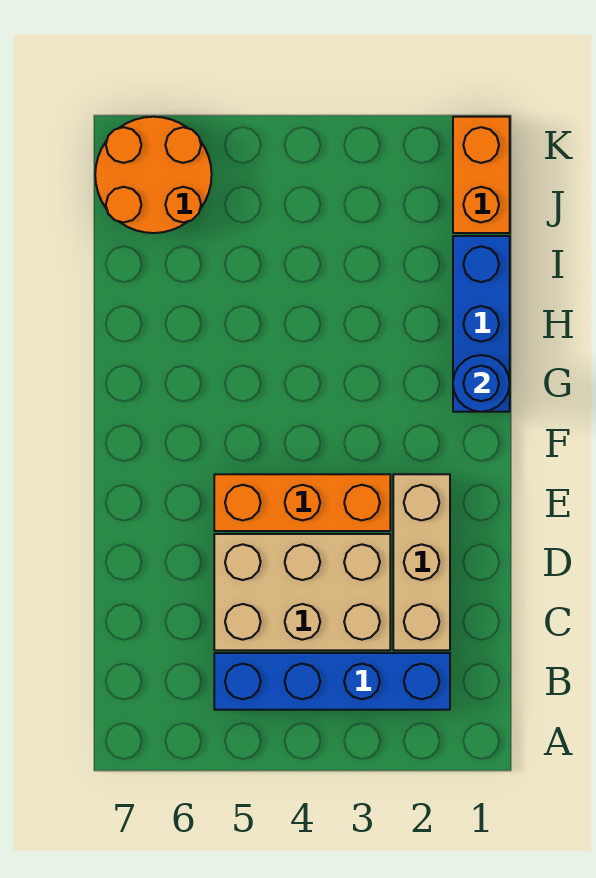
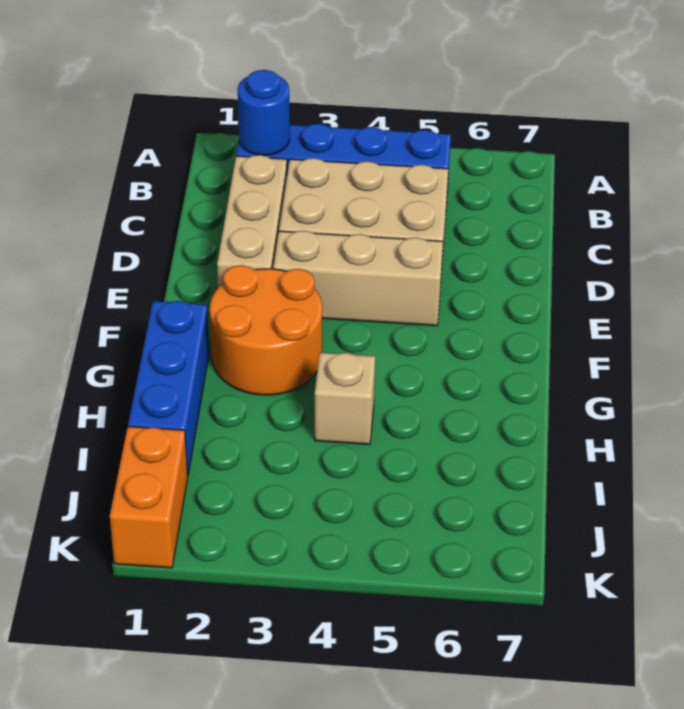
orange brick E3:E5 level 1 -> tan brick E3:E5 level 1
blue round brick G1 level 2 -> blue round brick B2 level 2
none -> tan brick H4 level 1
orange round brick J6:K7 level 1 -> orange round brick F2:G3 level 1

